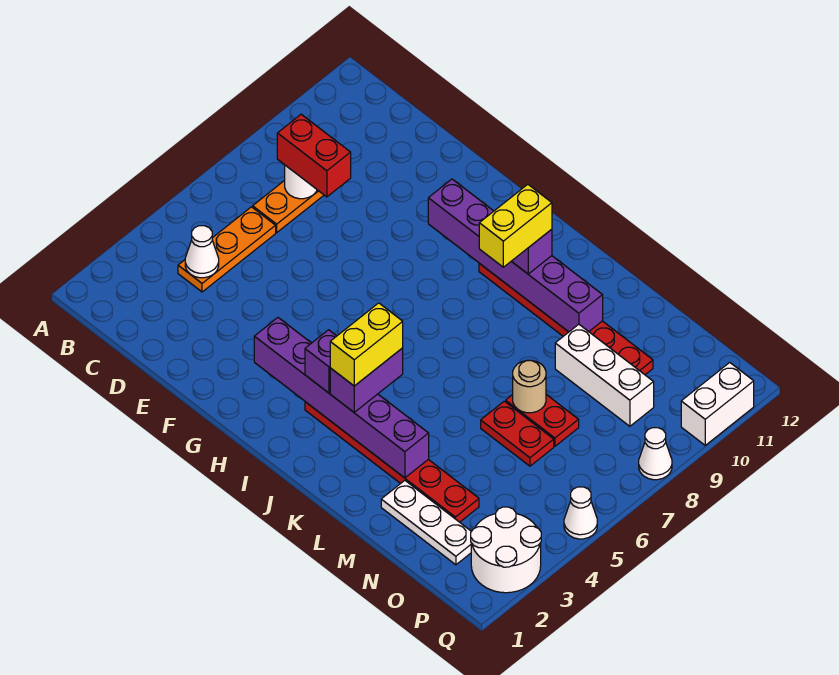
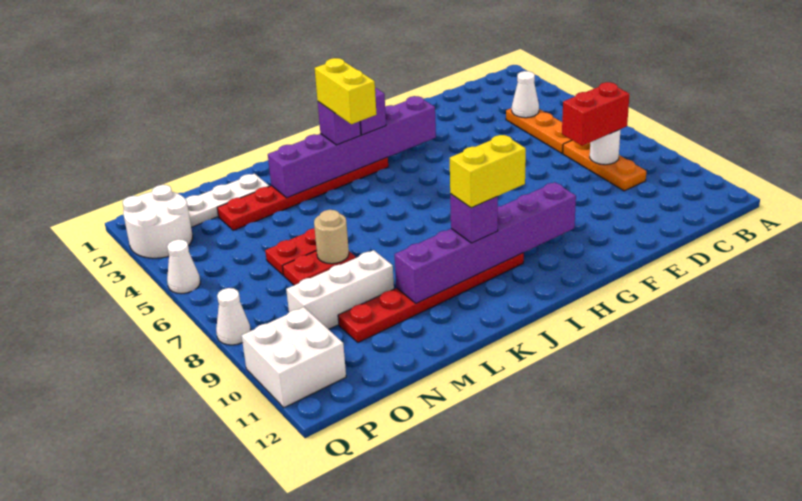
purple brick J3:J4 level 3 -> purple brick J3 level 3
yellow brick J9:J10 level 4 -> yellow brick I10:J10 level 4
white brick Q10:Q11 level 1 -> white brick P10:Q11 level 1

